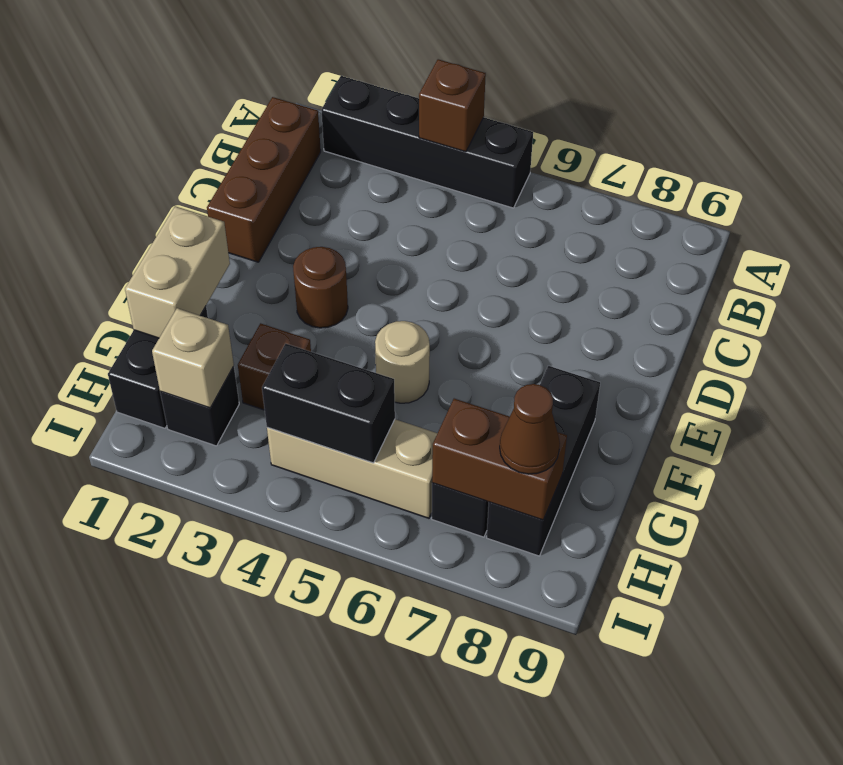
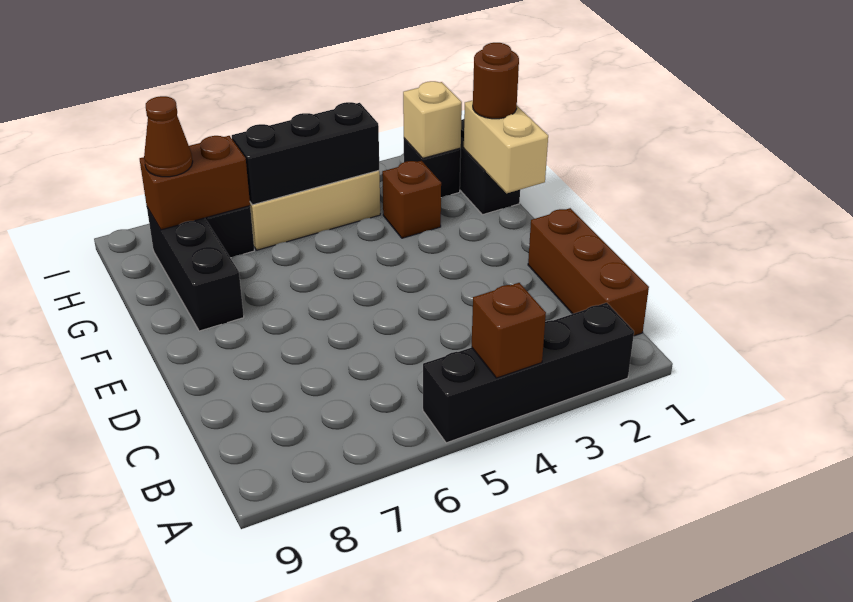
brown round brick E3 level 1 -> brown round brick G1 level 3
tan round brick F5 level 1 -> none
black brick H4:H5 level 2 -> black brick H4:H6 level 2

